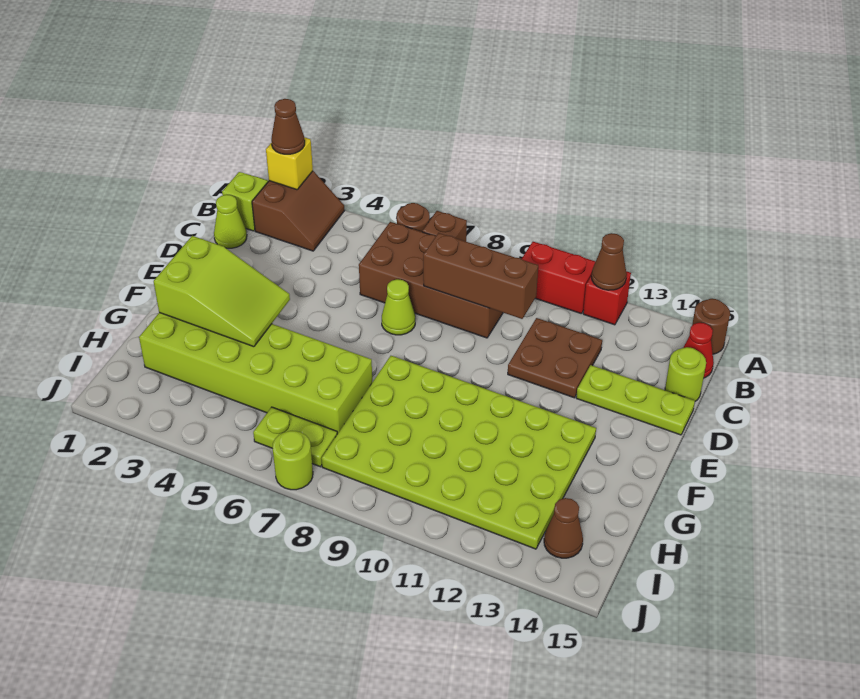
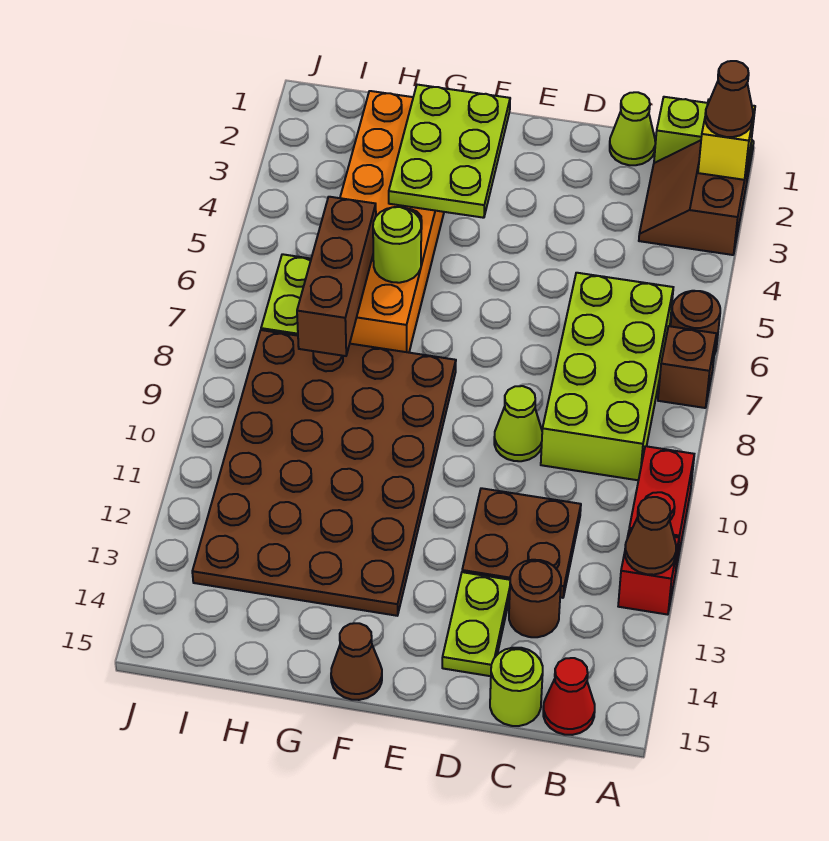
brown slope A2:B3 level 1 top 2 -> brown slope A2:B3 level 1 top A
brown round brick A15 level 1 -> brown round brick C13 level 1
brown brick B6:C9 level 1 -> lime brick B6:C9 level 1
brown brick C8:C10 level 2 -> brown brick H6:H8 level 2
lime cone D7 level 1 -> lime cone D9 level 1
lime plate D13:D15 level 1 -> lime plate D13:D14 level 1
lime slope F2:G4 level 2 top 2 -> lime plate F2:G4 level 2
lime plate F8:I13 level 1 -> brown plate F8:I13 level 1
lime brick G2:H7 level 1 -> orange brick G2:H7 level 1
brown cone I14 level 1 -> brown cone F15 level 1
lime round brick J7 level 1 -> lime round brick G6 level 2

